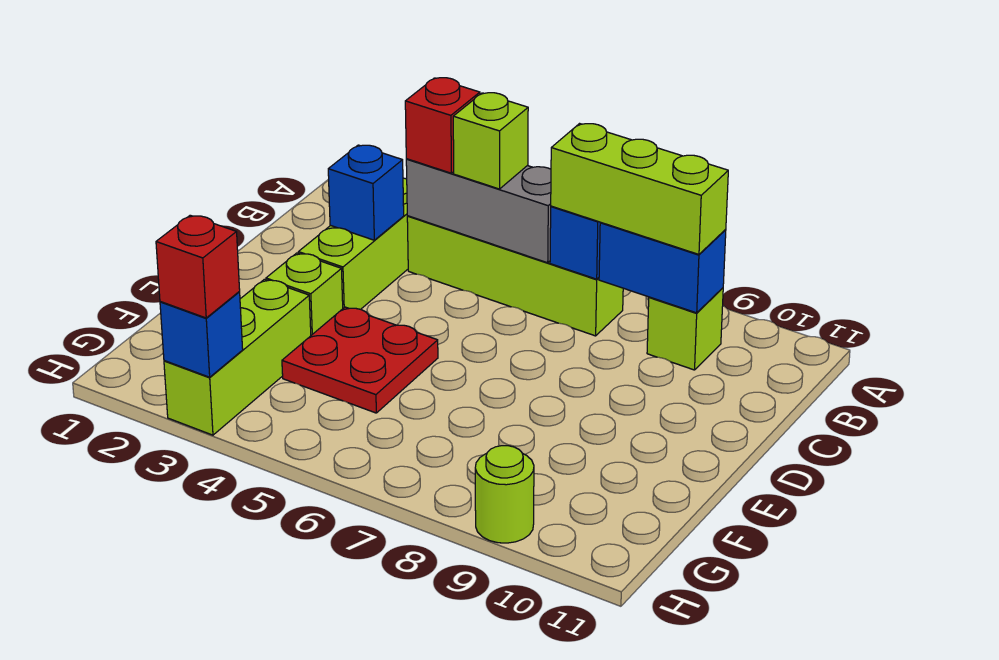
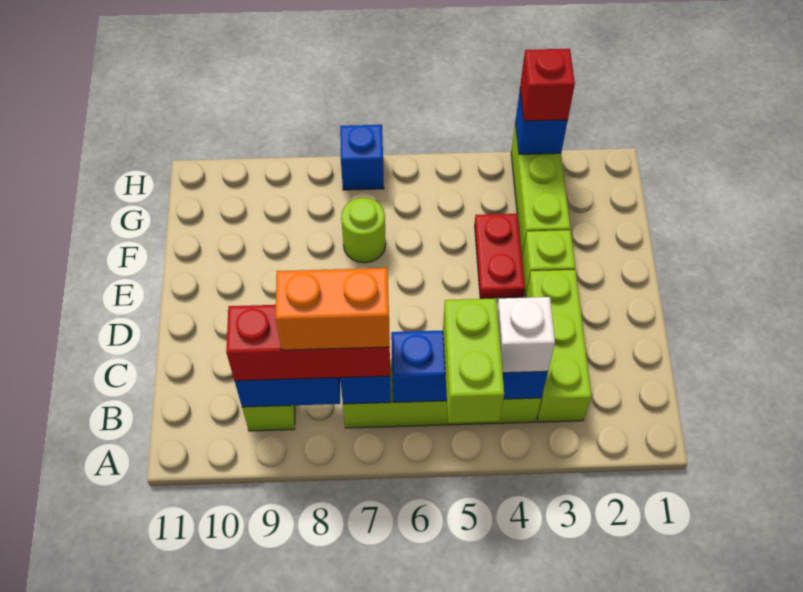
grey brick B4:B6 level 2 -> blue brick B4:B6 level 2
red brick B4 level 3 -> white brick B4 level 3
lime brick B5 level 3 -> lime brick A5:B5 level 3
lime brick B7:B9 level 3 -> red brick B7:B9 level 3
none -> orange brick B7:B8 level 4
blue brick C3 level 2 -> blue brick H7 level 1
red plate E4:F5 level 1 -> red plate E4:F4 level 1
lime round brick H9 level 1 -> lime round brick F7 level 1

